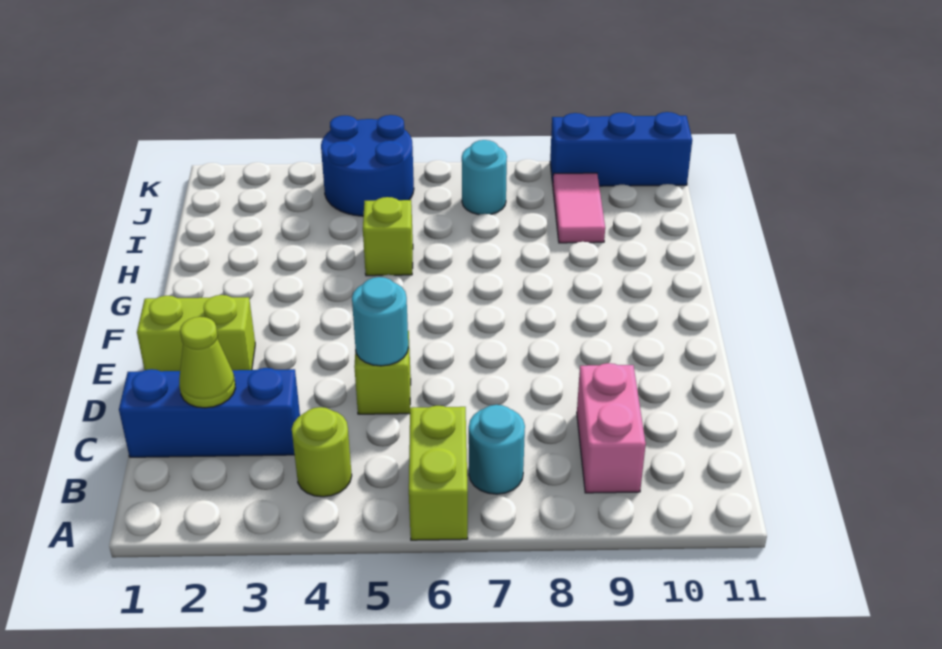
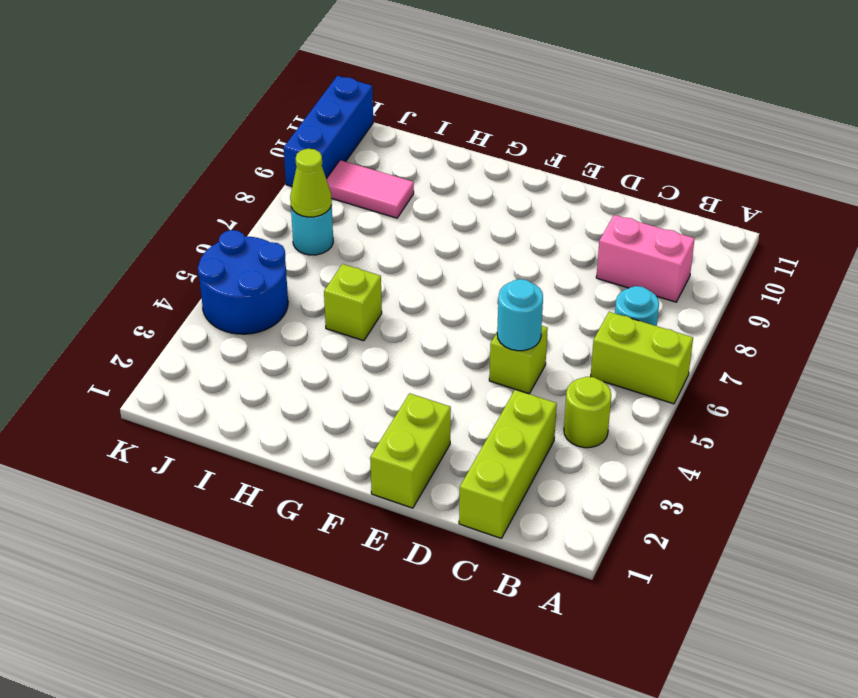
blue brick C1:C3 level 1 -> lime brick C1:C3 level 1
lime cone C2 level 2 -> lime cone J7 level 2

